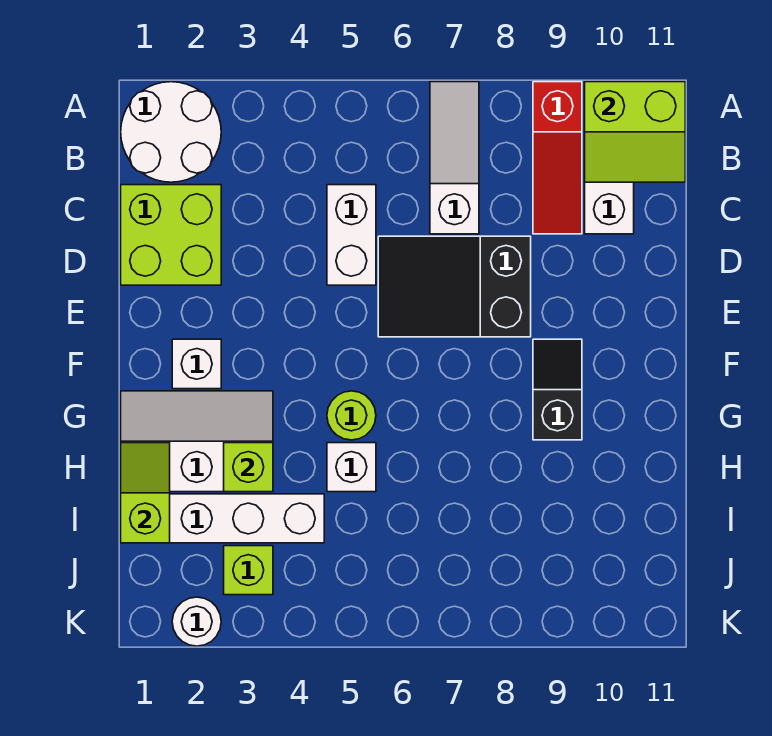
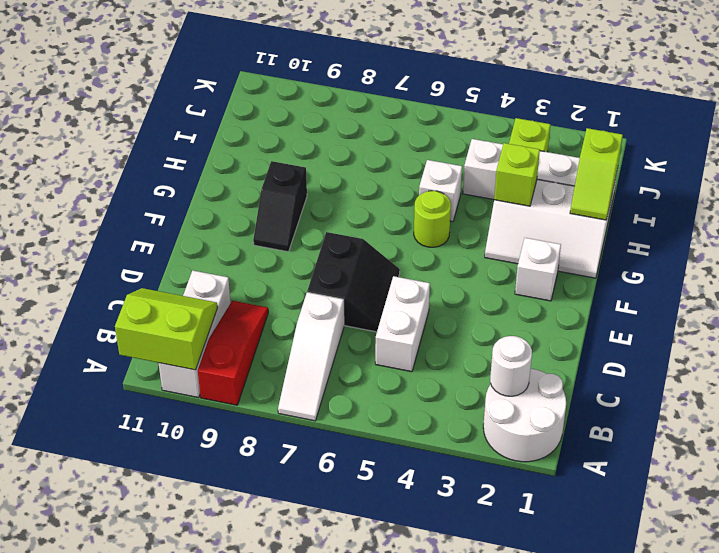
lime brick C1:D2 level 1 -> none
black slope D6:E8 level 1 top 8 -> black slope D6:E7 level 1 top 7
white round brick K2 level 1 -> white round brick B2 level 2

